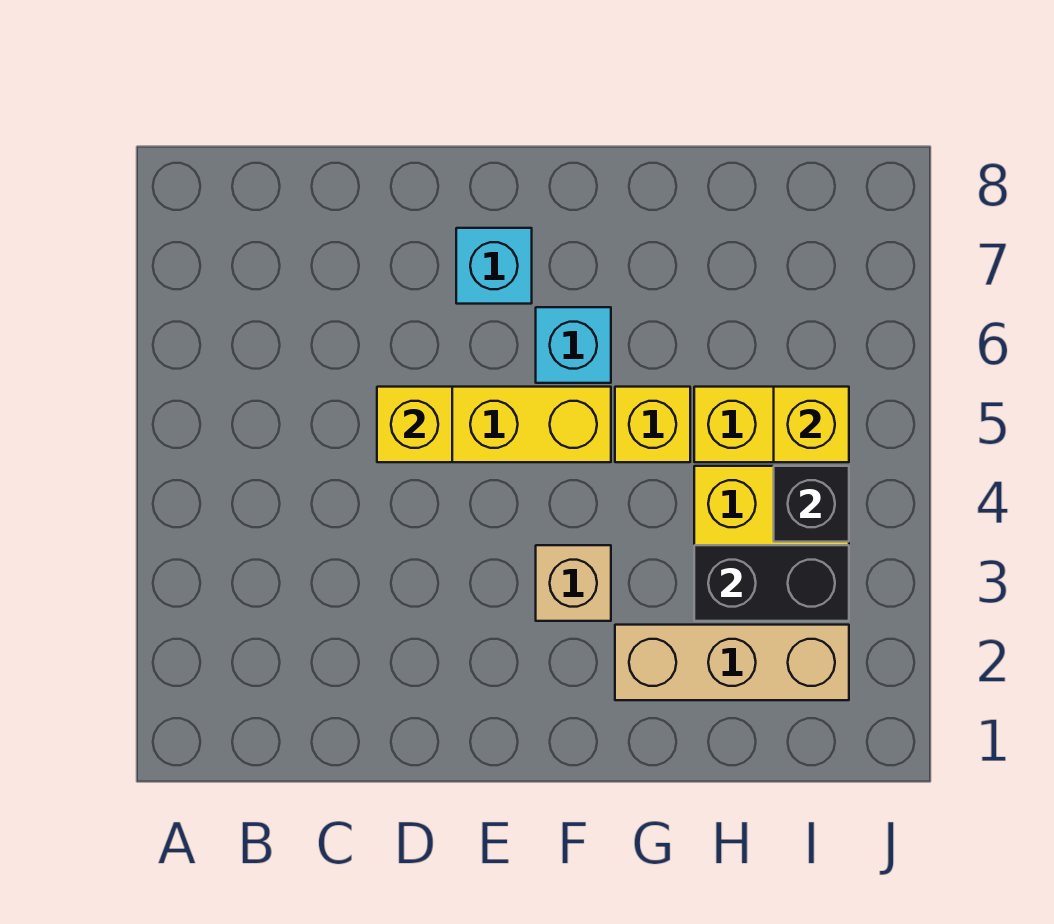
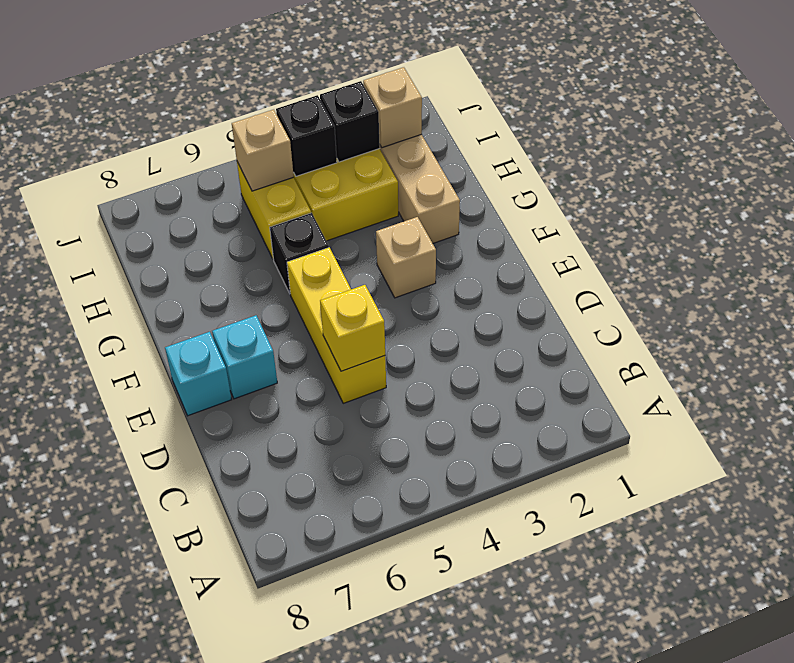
cyan brick F6 level 1 -> cyan brick E8 level 1
yellow brick G5 level 1 -> black brick G5 level 1
black brick H3:I3 level 2 -> black brick I3 level 2
none -> tan brick I2 level 2
yellow brick I5 level 2 -> tan brick I5 level 2

